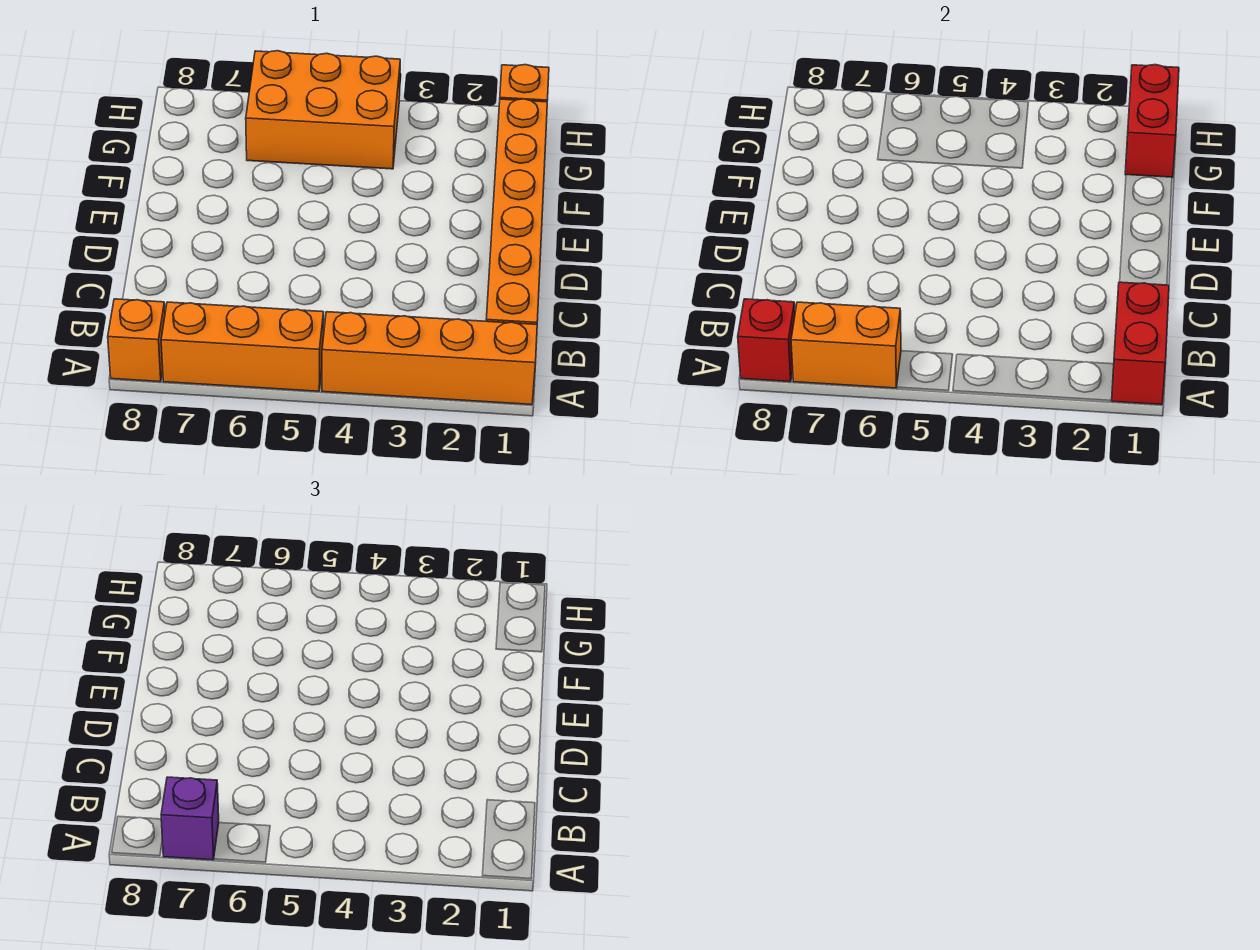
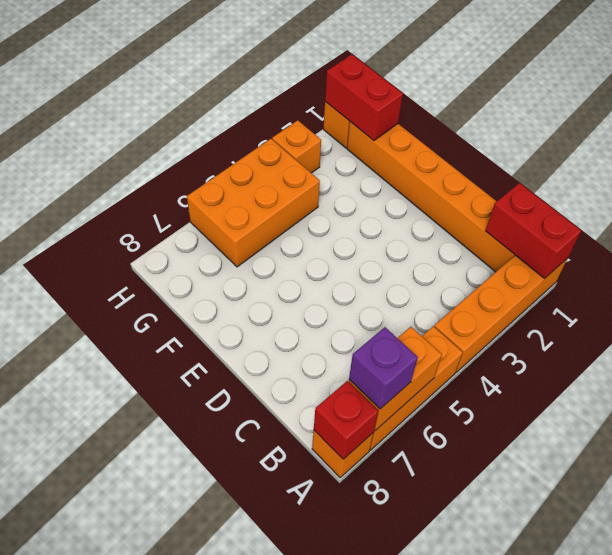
none -> orange brick H3 level 1

